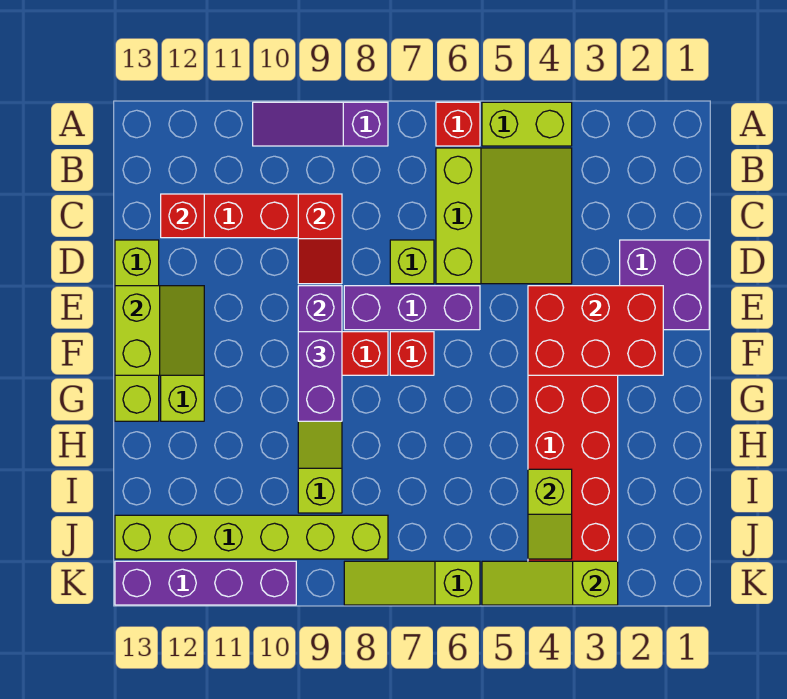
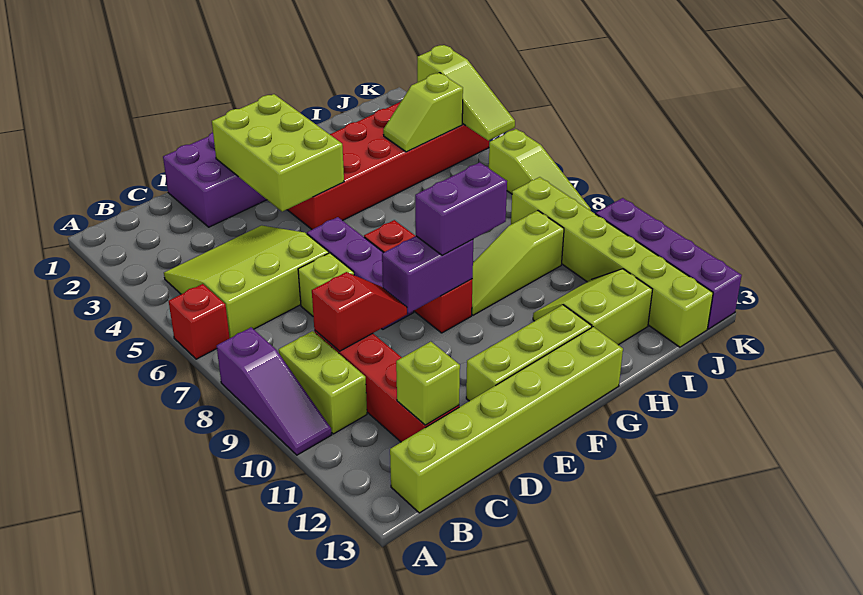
lime brick A4:A5 level 1 -> lime brick B9:B10 level 1
red brick C12 level 2 -> lime brick C12 level 2
lime brick D13:G13 level 1 -> lime brick B13:G13 level 1
red brick E2:F4 level 2 -> lime brick E2:F4 level 2
lime slope E12:F13 level 2 top 13 -> lime slope H11:I12 level 1 top 12
lime slope I4:J4 level 2 top I -> lime slope I4:J4 level 2 top J

